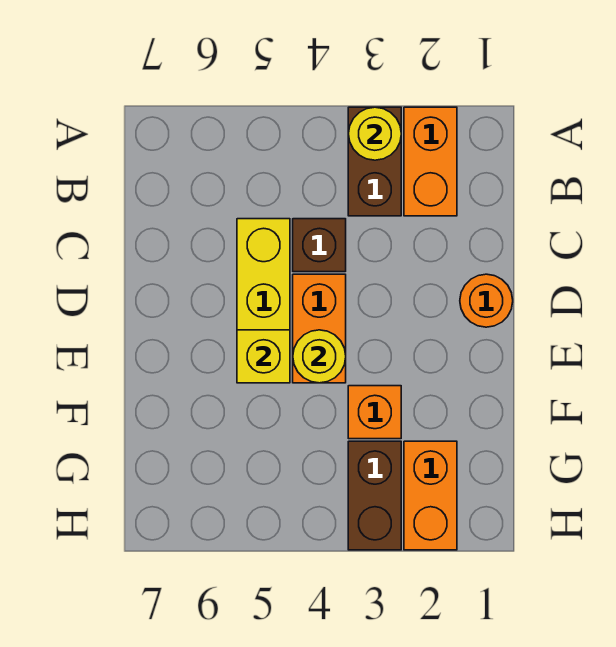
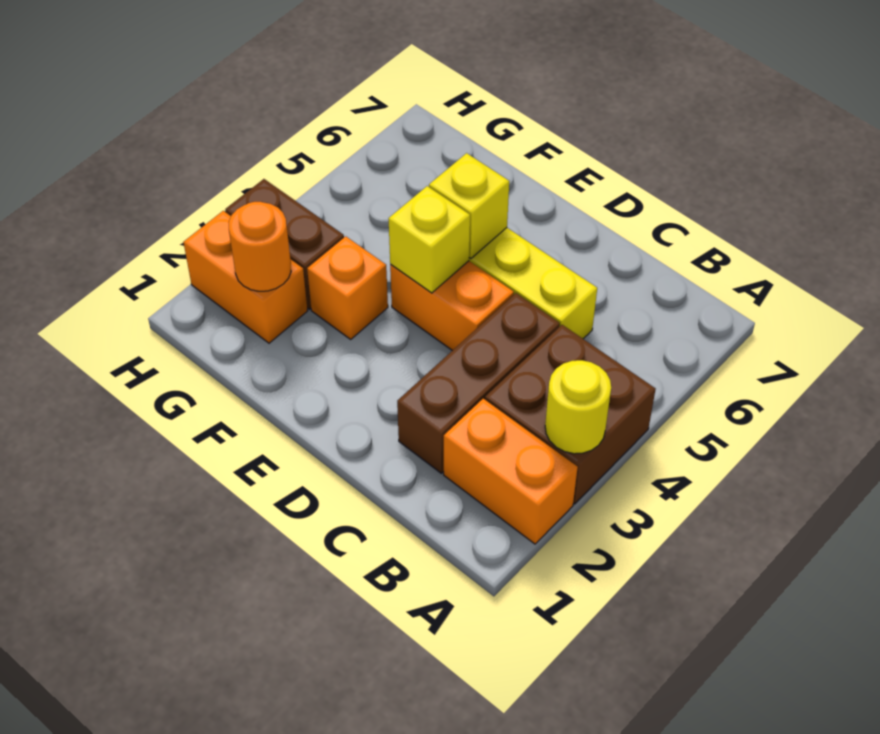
brown brick A3:B3 level 1 -> brown brick A3:B4 level 1
brown brick C4 level 1 -> brown brick C2:C4 level 1
orange round brick D1 level 1 -> orange round brick G2 level 2
yellow round brick E4 level 2 -> yellow brick E4 level 2

